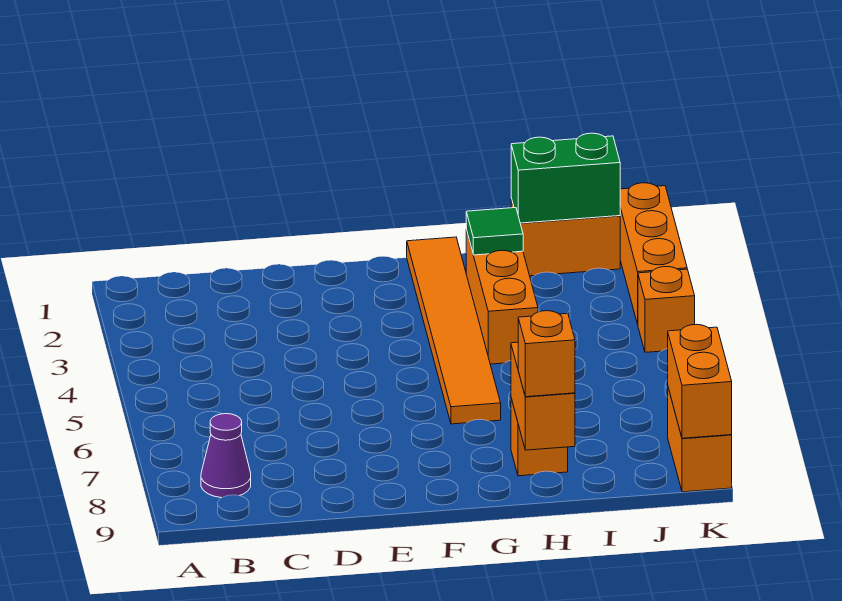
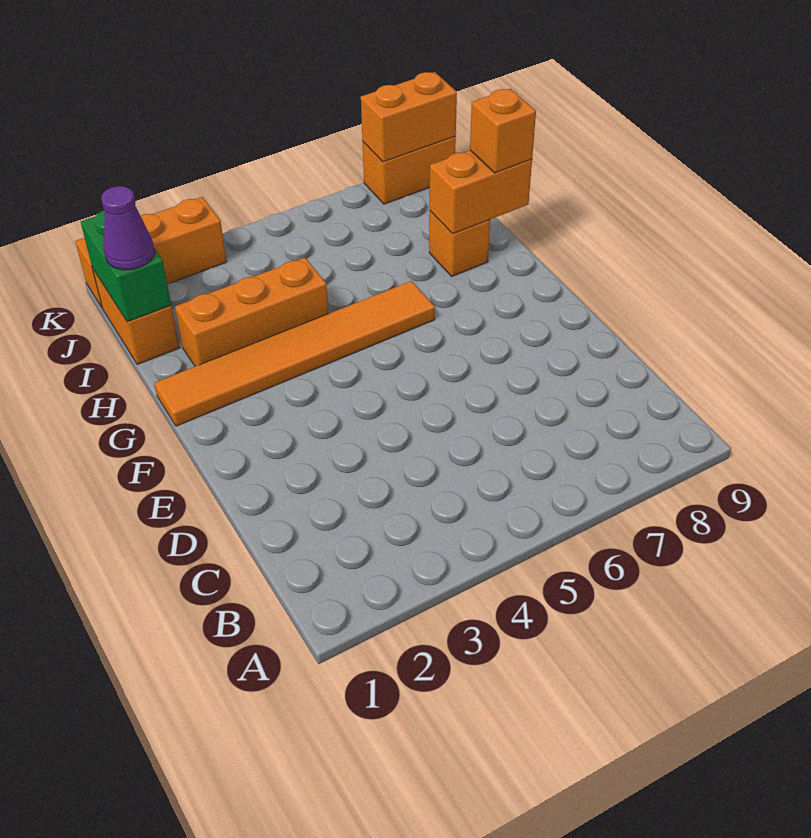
purple cone B8 level 1 -> purple cone I1 level 3
green tile H2 level 2 -> none
orange brick K4 level 1 -> none

